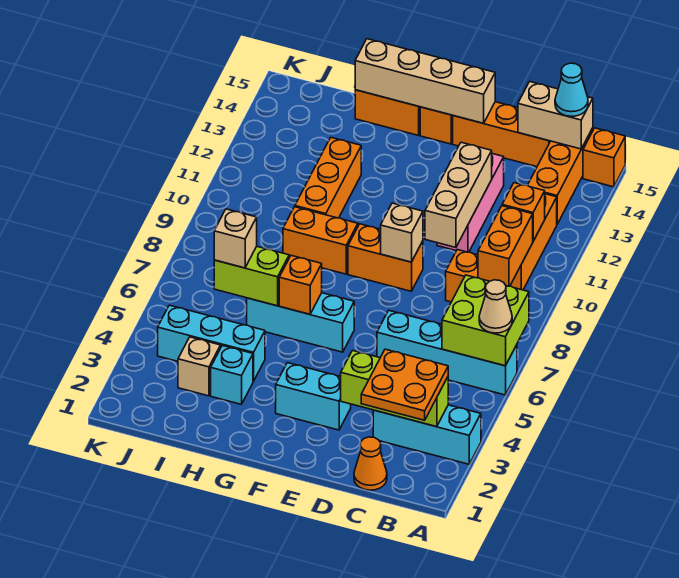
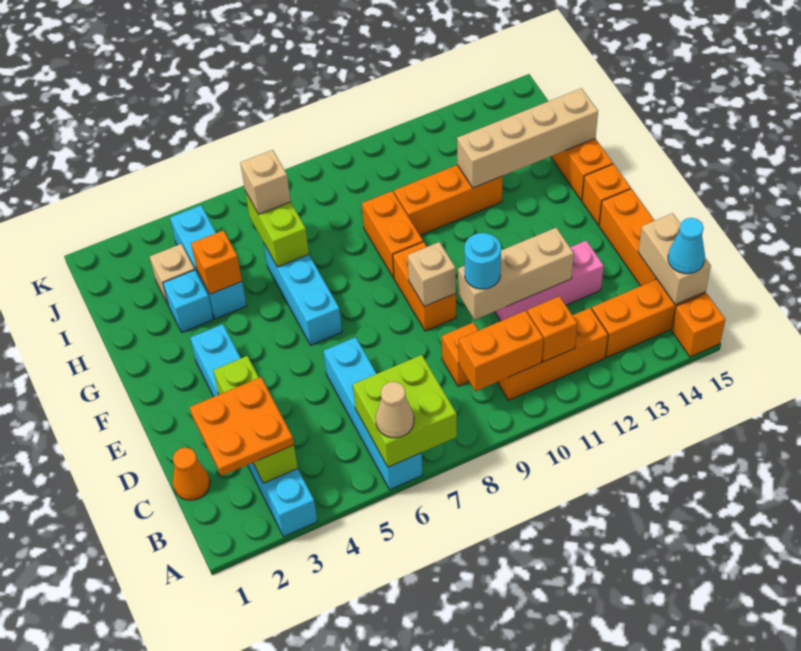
none -> cyan round brick D10 level 3
tan brick E15:H15 level 2 -> tan brick H12:H15 level 2
orange brick G6 level 2 -> orange brick H4 level 2

